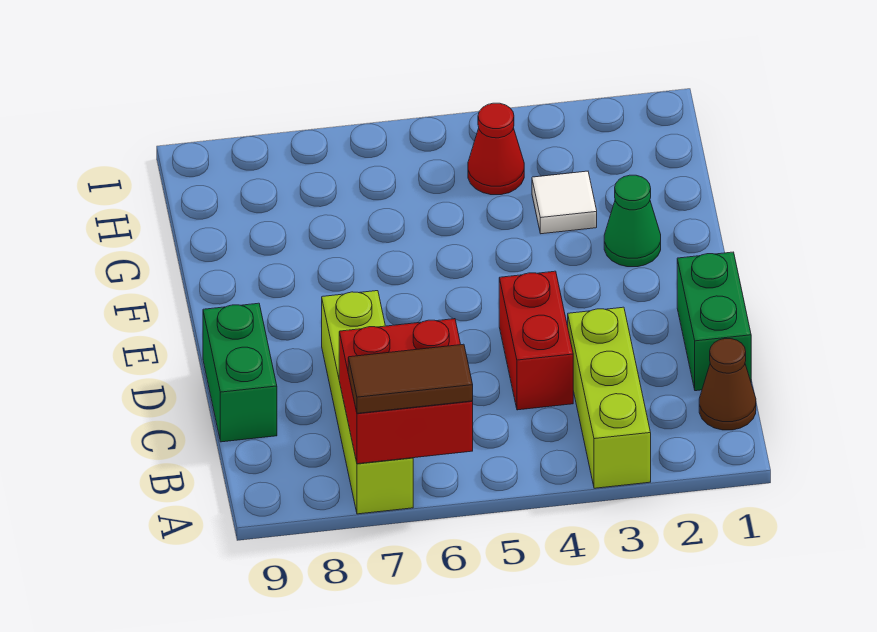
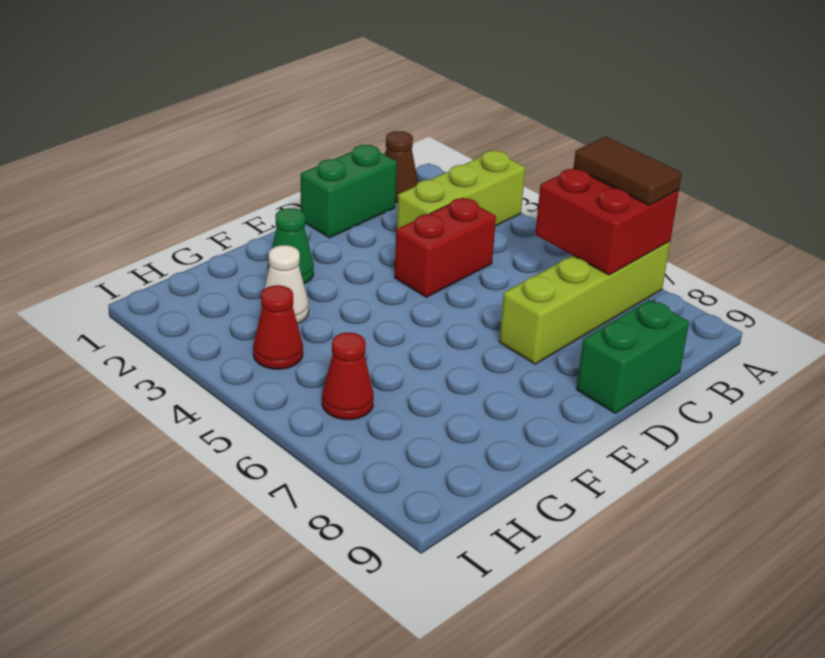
white tile G3 level 1 -> white cone G3 level 1
none -> red cone H6 level 1

